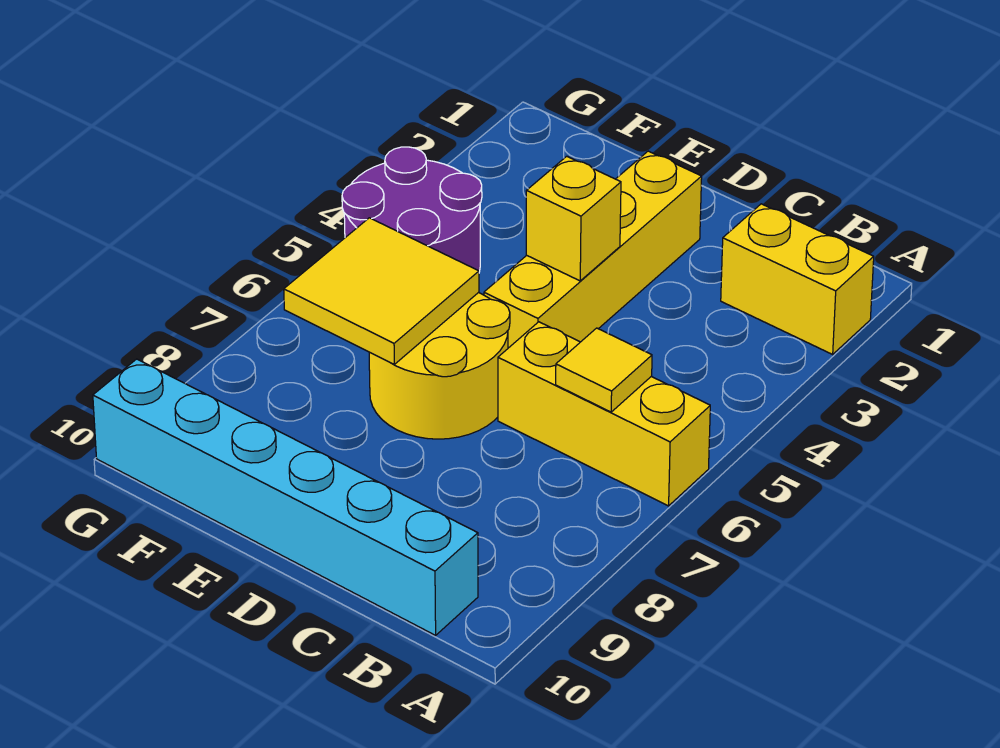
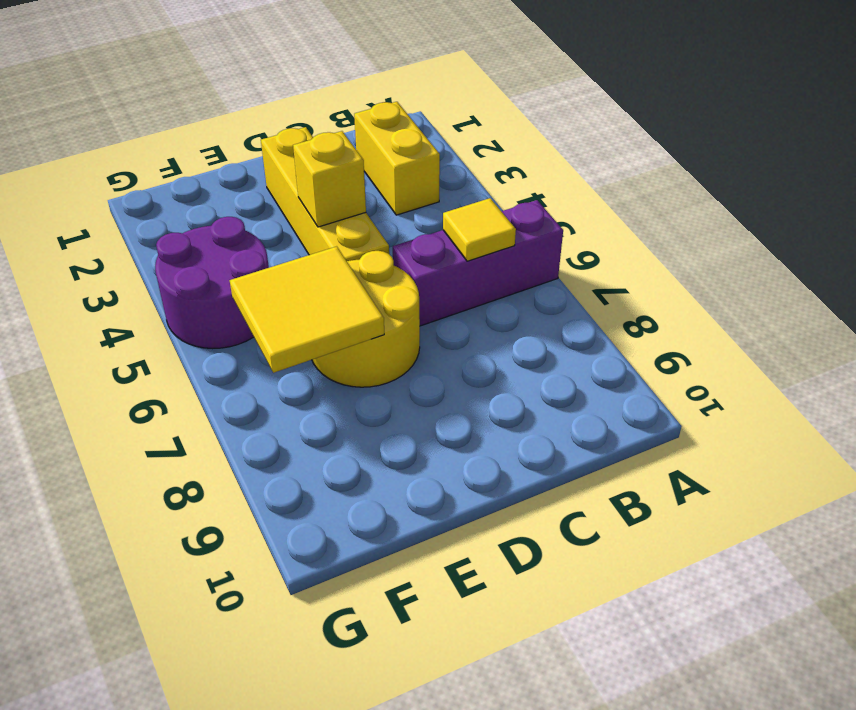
yellow brick A2:B2 level 1 -> yellow brick B2:B3 level 1
yellow brick A6:C6 level 1 -> purple brick A6:C6 level 1
cyan brick B10:G10 level 1 -> none

